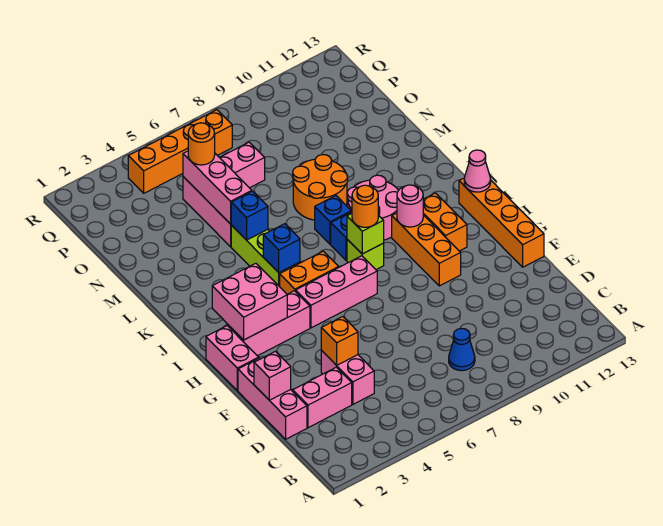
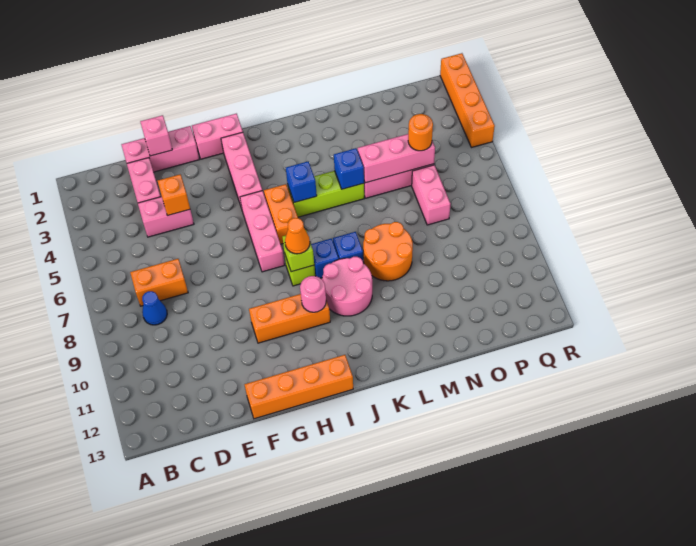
pink brick H2:I3 level 2 -> none
orange brick H11:I11 level 1 -> orange brick C7:D7 level 1
orange round brick I8 level 3 -> orange cone I8 level 3
pink cone I13 level 2 -> none
orange brick Q4:Q7 level 1 -> orange brick R1:R4 level 1

